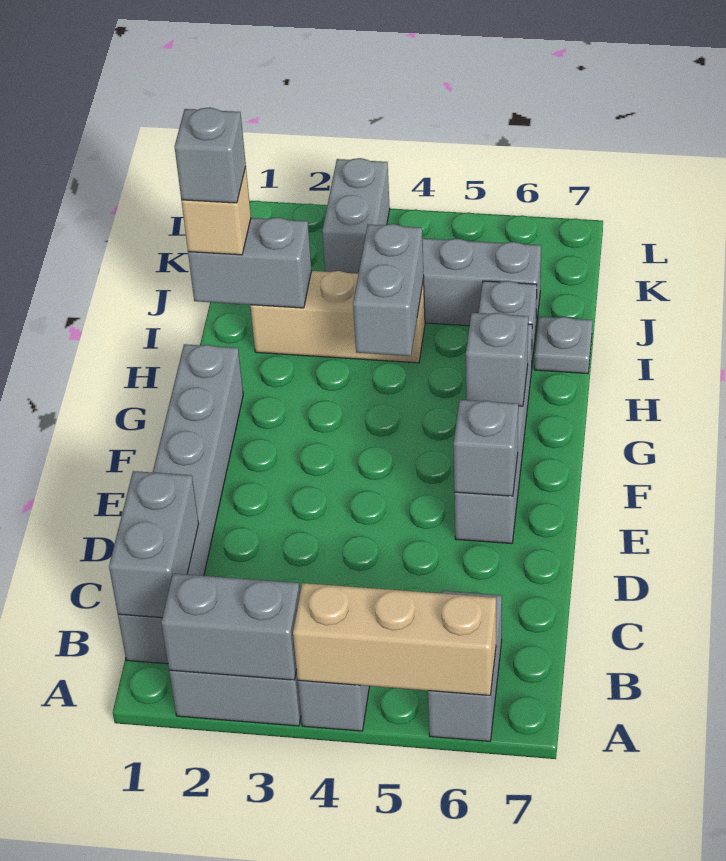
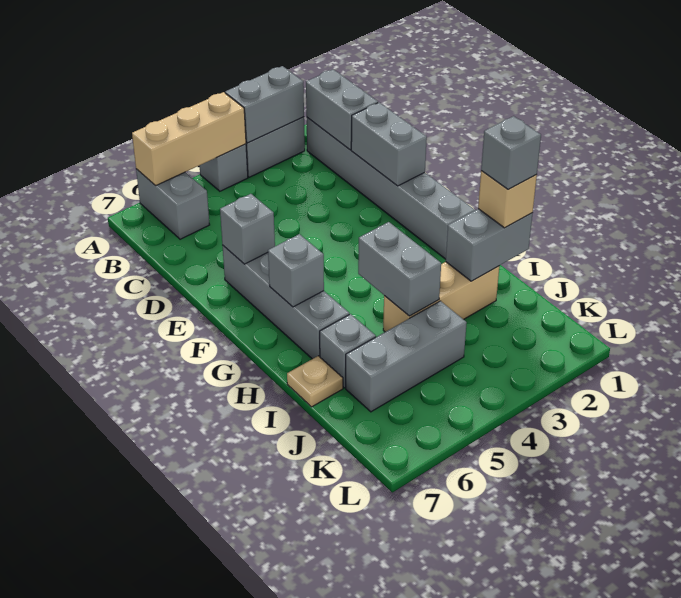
grey plate I7 level 1 -> tan plate I7 level 1
grey brick K3:L3 level 1 -> grey brick D1:E1 level 2

